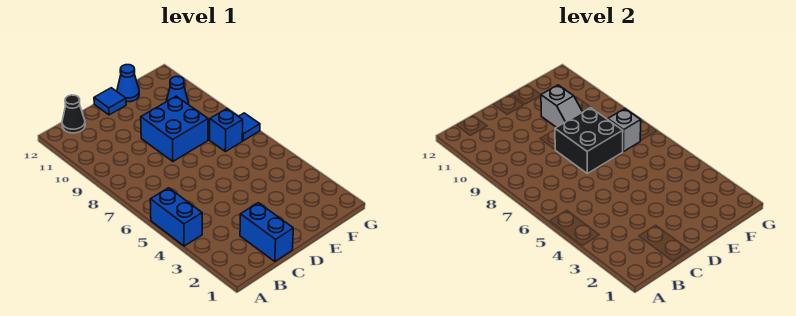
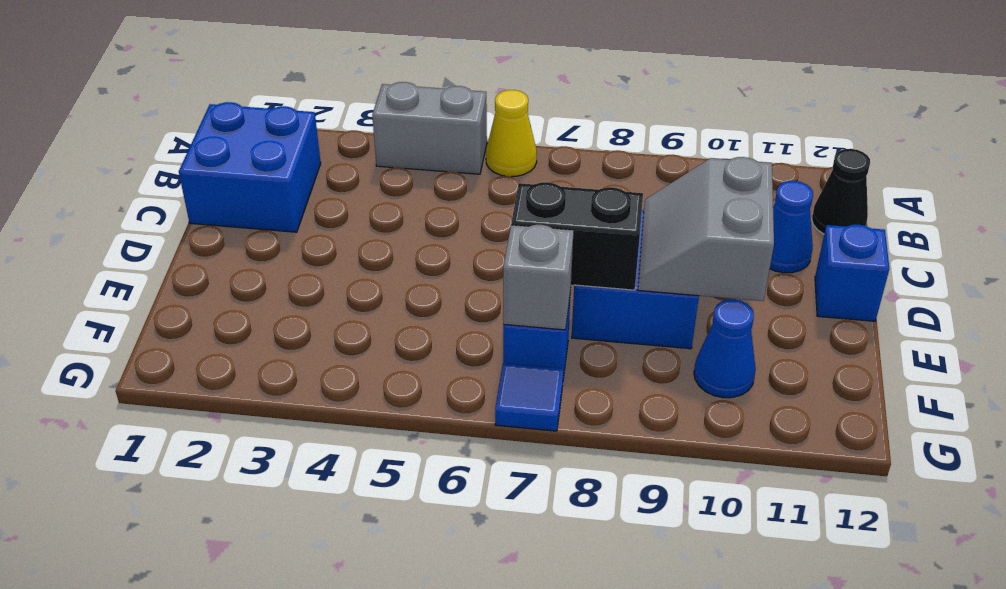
blue brick A4:A5 level 1 -> grey brick A4:A5 level 1
none -> yellow cone A6 level 1
blue brick C1:C2 level 1 -> blue brick B1:C2 level 1
black brick D7:E8 level 2 -> black brick E7:E8 level 2
blue tile D12 level 1 -> blue brick D12 level 1
grey slope E9:E10 level 2 top 10 -> grey slope D9:E10 level 2 top 10
blue cone E12 level 1 -> blue cone C11 level 1

